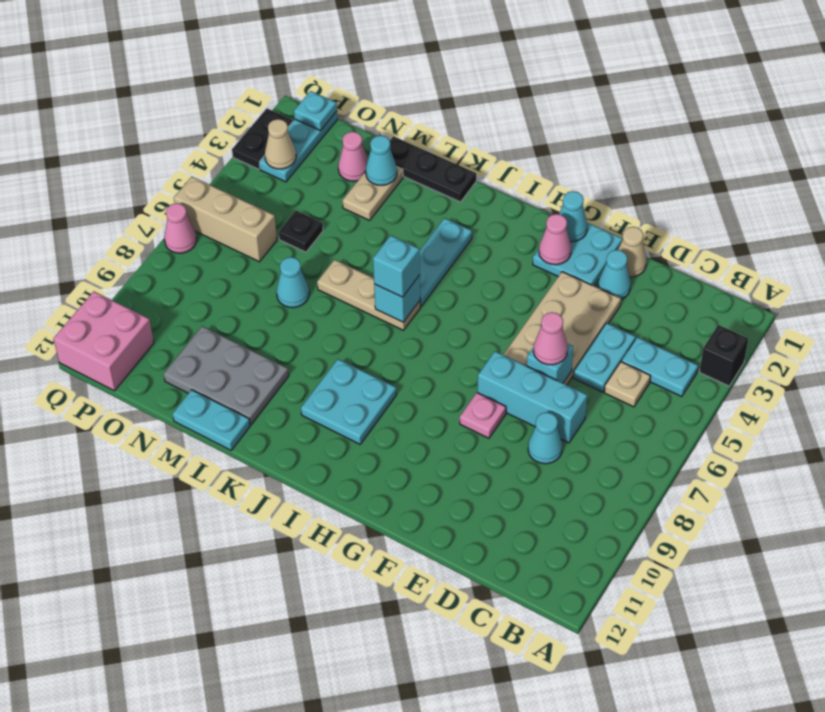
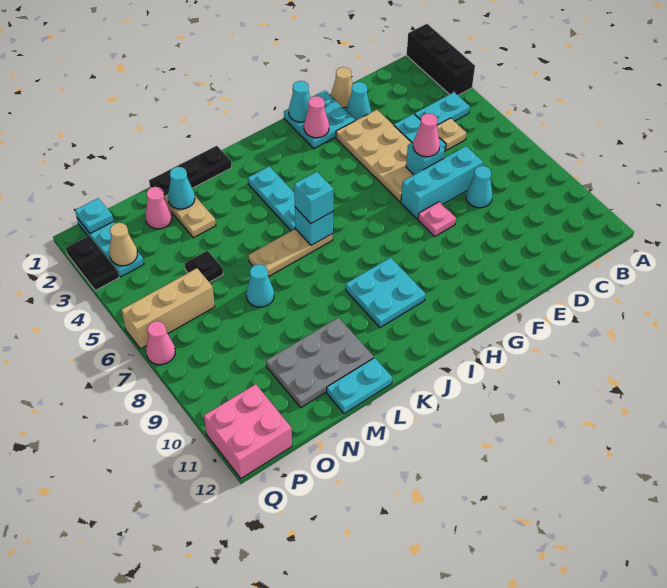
black brick A3 level 1 -> black brick A1:A3 level 1

